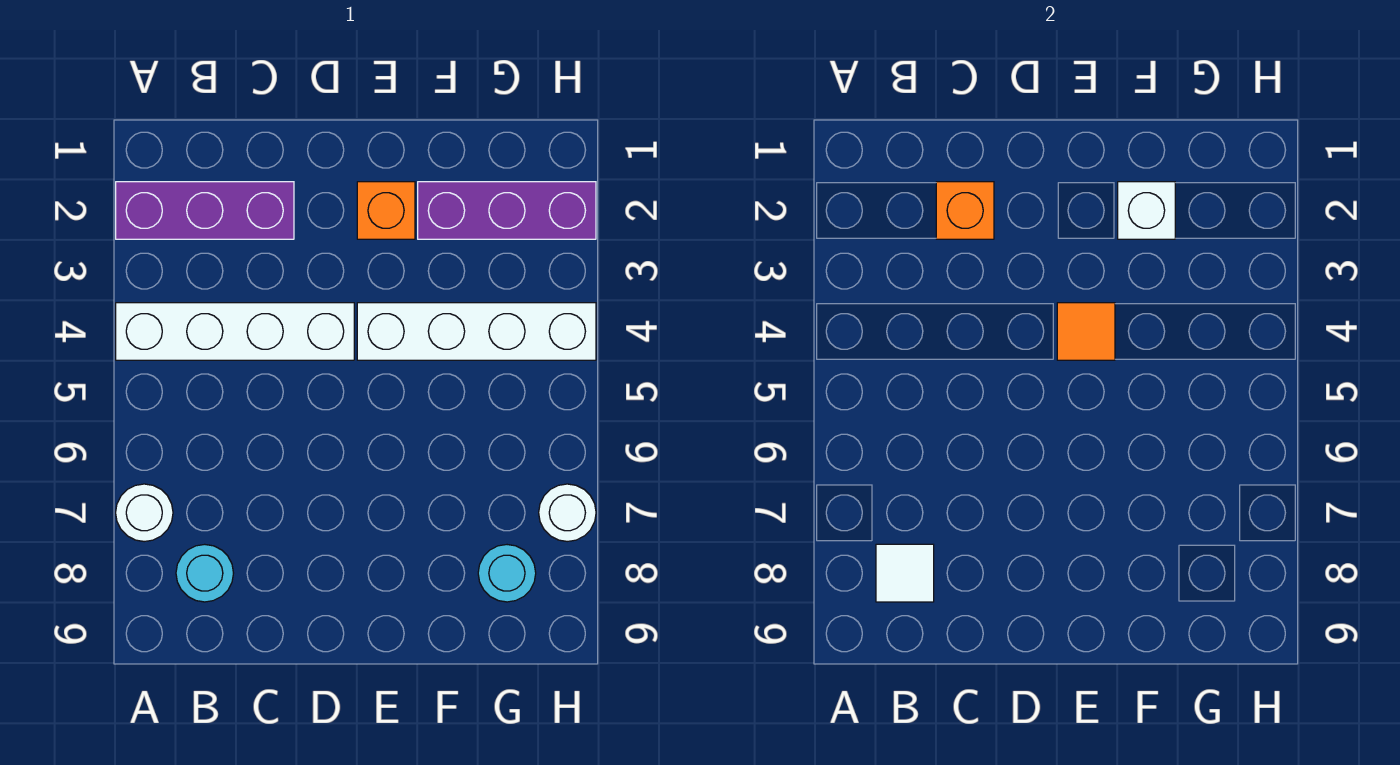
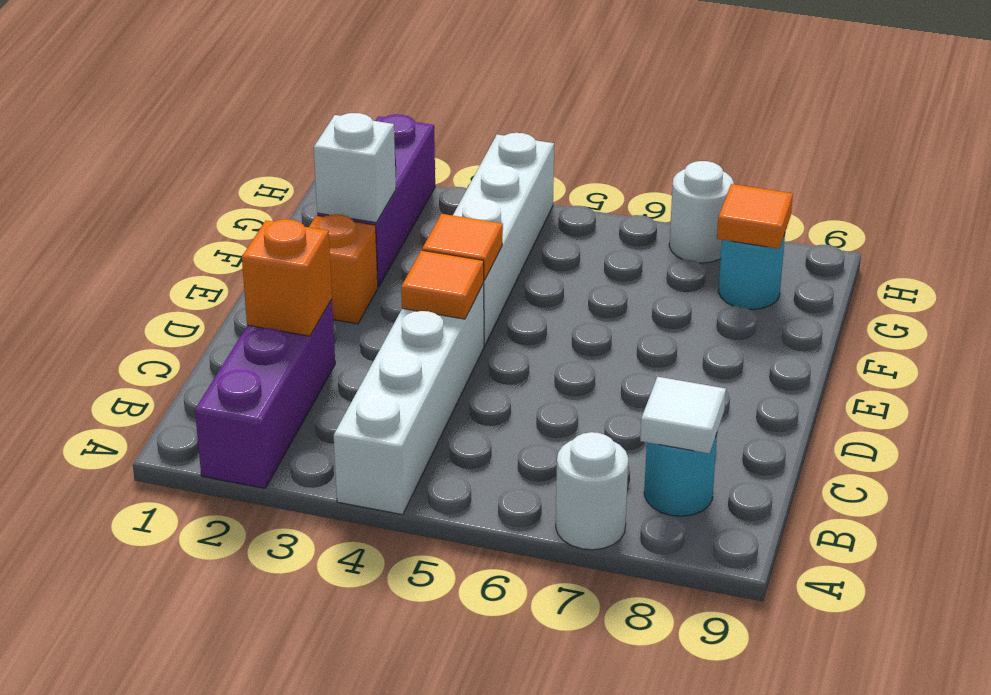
none -> orange tile D4 level 2
none -> orange tile G8 level 2

